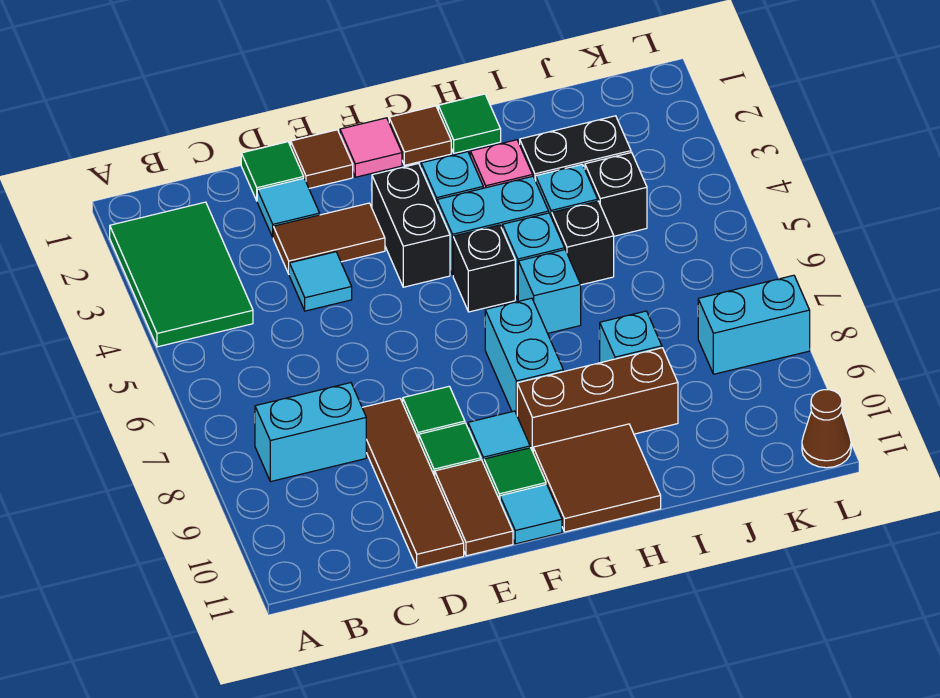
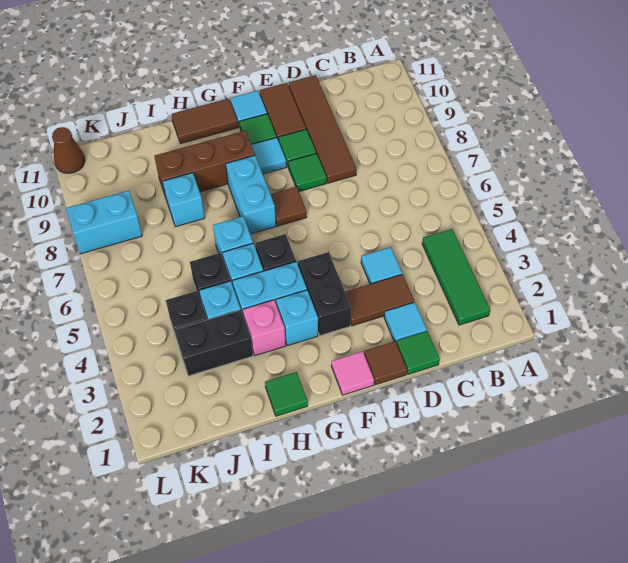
green tile A2:B4 level 1 -> green tile B2:B4 level 1
cyan brick B8:C8 level 1 -> none
brown tile G1 level 1 -> brown tile F7 level 1
brown tile G10:H11 level 1 -> brown tile G11:H11 level 1

